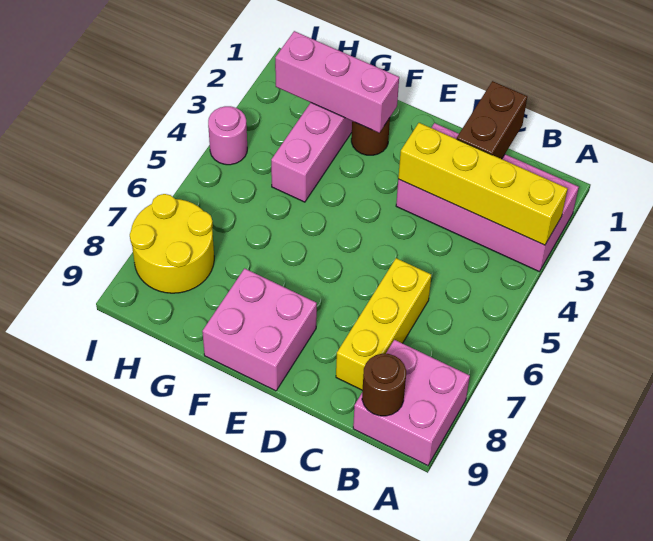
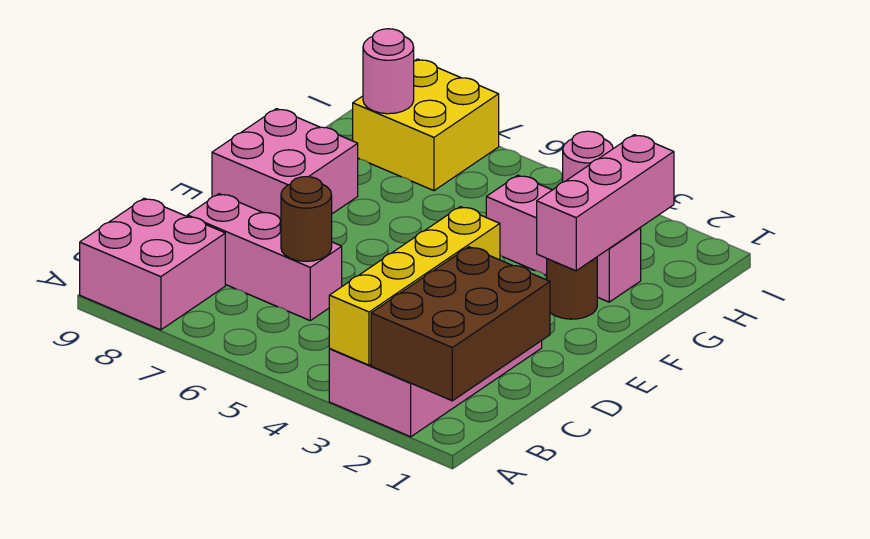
brown round brick B9 level 2 -> brown round brick C6 level 2
brown brick C1:C2 level 2 -> brown brick A1:C2 level 2
yellow brick C6:C8 level 1 -> pink brick C6:C8 level 1
yellow round brick H7:I8 level 1 -> yellow brick H7:I8 level 1
none -> pink round brick H8 level 2

